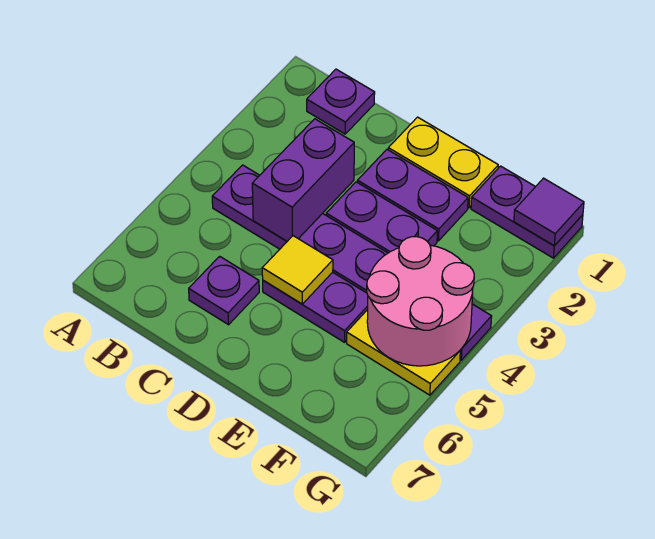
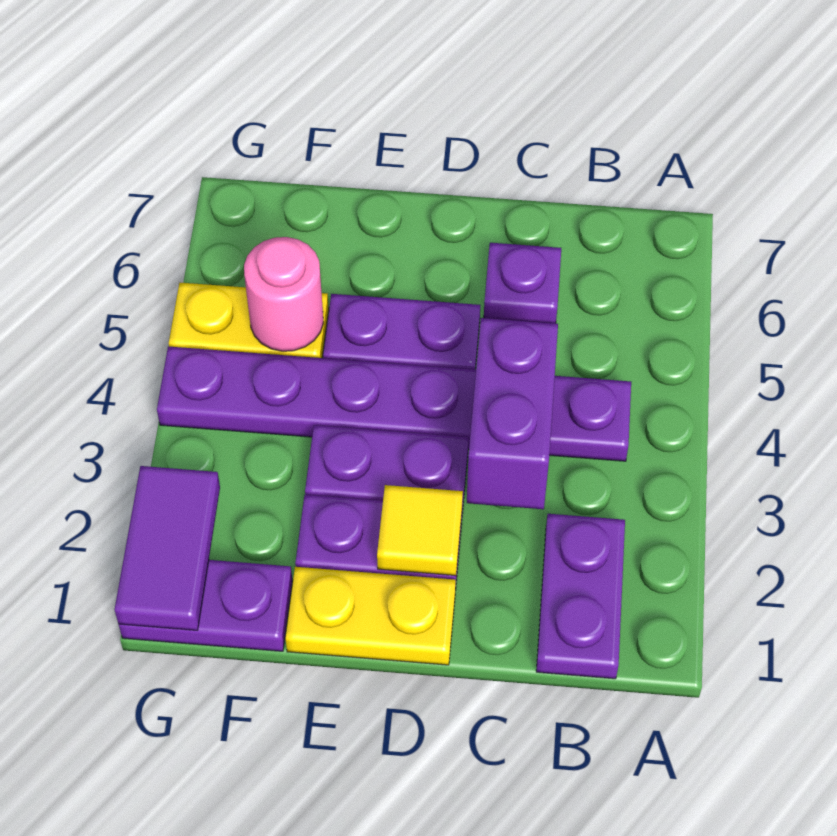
purple plate B1 level 1 -> purple plate B1:B2 level 1
yellow tile D5 level 2 -> yellow tile D2 level 2
pink round brick F4:G5 level 2 -> pink round brick F5 level 2
purple tile G1 level 2 -> purple tile G1:G2 level 2

